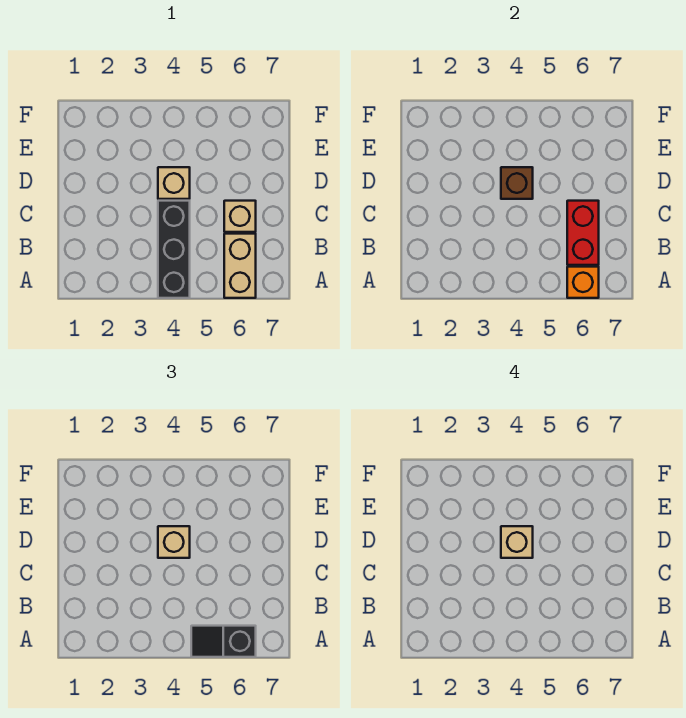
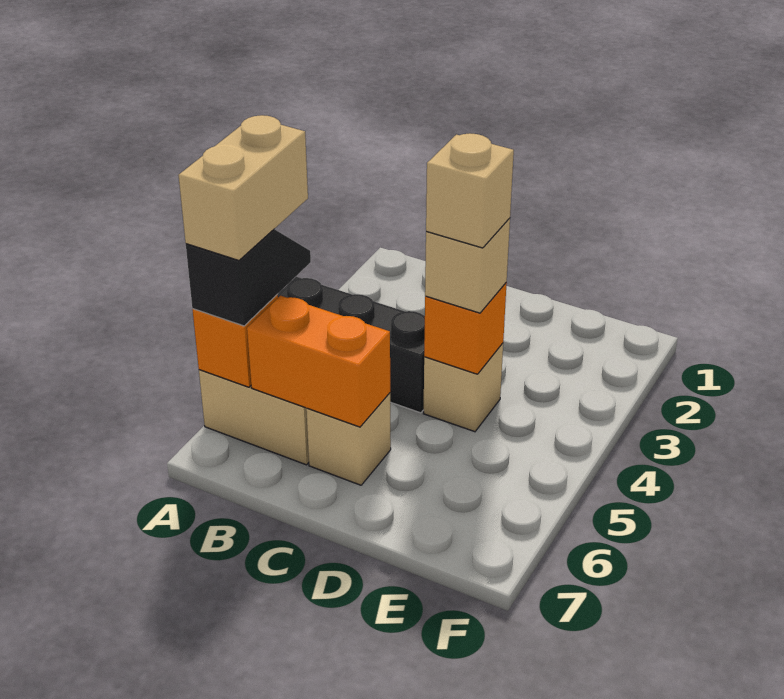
none -> tan brick A5:A6 level 4
red brick B6:C6 level 2 -> orange brick B6:C6 level 2
brown brick D4 level 2 -> orange brick D4 level 2

